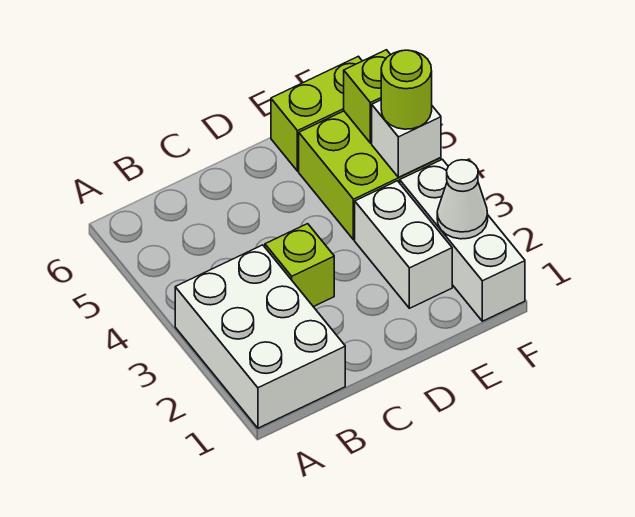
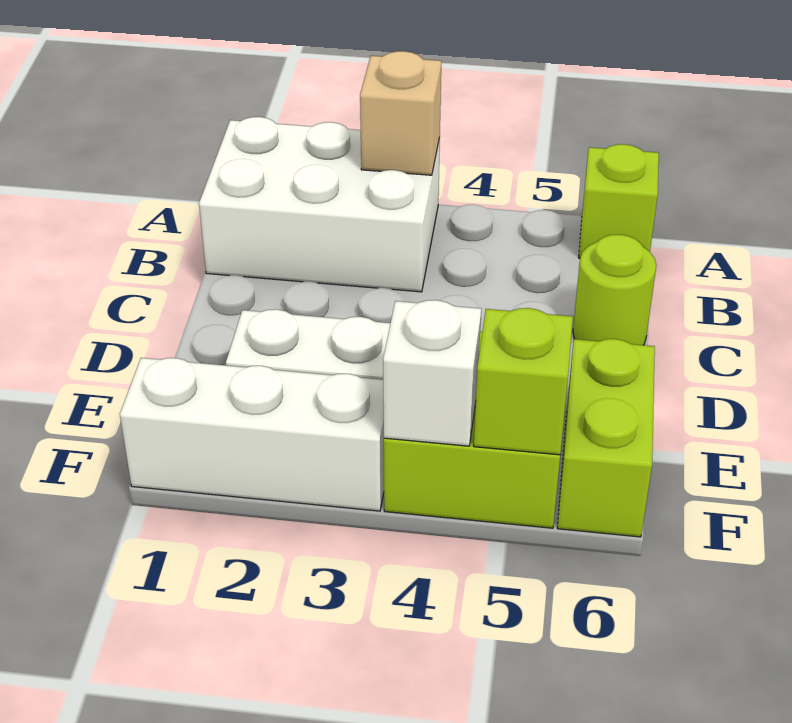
none -> tan brick A3 level 2
lime brick C3 level 1 -> lime brick A6 level 1
white cone F2 level 2 -> none
lime round brick F4 level 3 -> lime round brick C6 level 1

